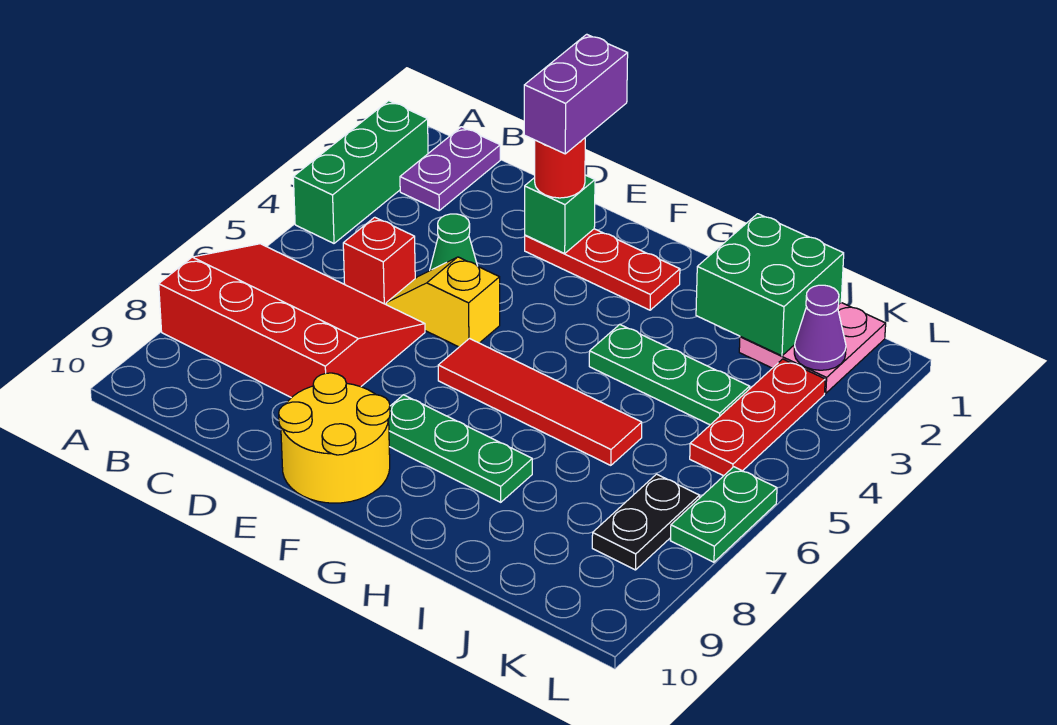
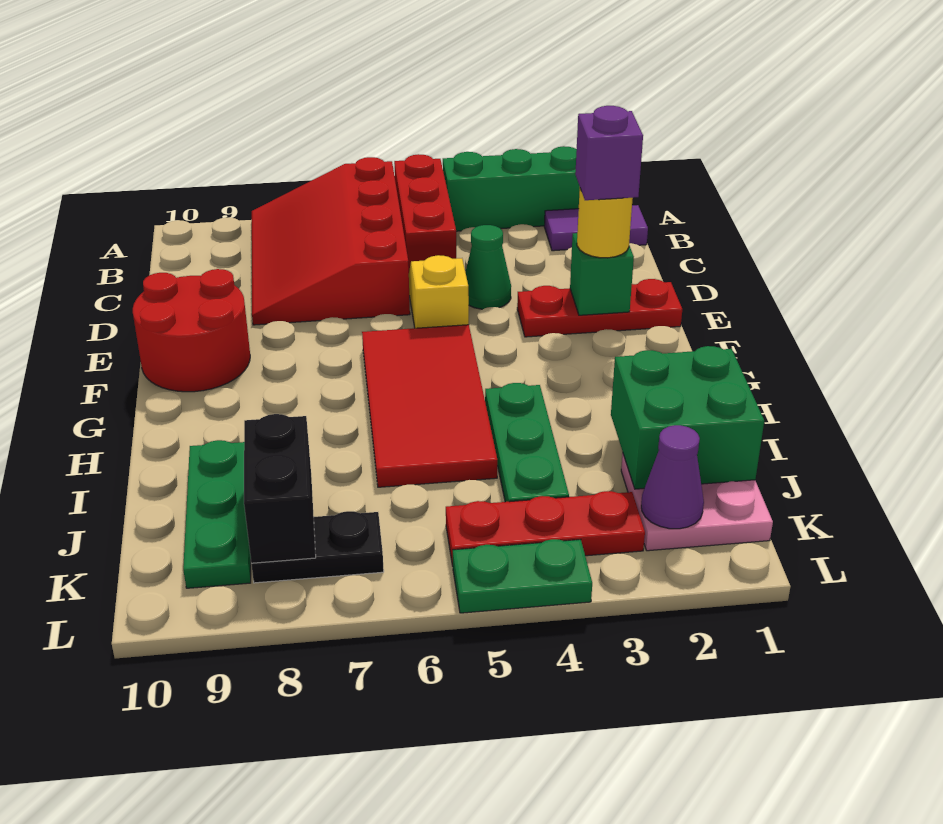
red slope A6:D8 level 1 top 8 -> red slope A6:D8 level 1 top 6
purple plate B1:B2 level 1 -> purple tile B1:B2 level 1
red brick C5 level 1 -> red brick A5:C5 level 1
purple brick E1:E2 level 4 -> purple brick E2 level 4
red plate E2:G2 level 1 -> red plate E1:E3 level 1
red round brick E2 level 3 -> yellow round brick E2 level 3
yellow round brick E9:F10 level 1 -> red round brick E9:F10 level 1
red tile F6:I6 level 1 -> red tile F5:I6 level 1
green plate F8:H8 level 1 -> green plate I9:K9 level 1
none -> black brick J8:K8 level 2
green plate L6:L7 level 1 -> green plate L4:L5 level 1

